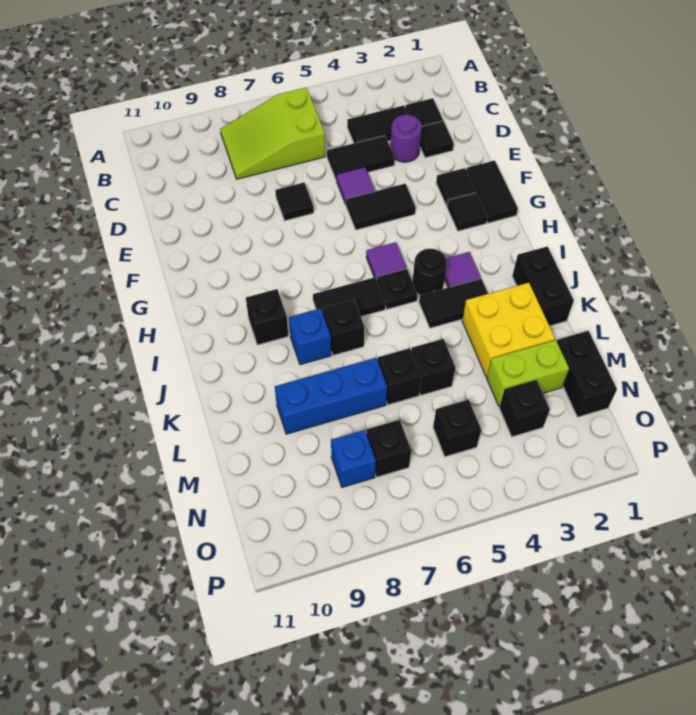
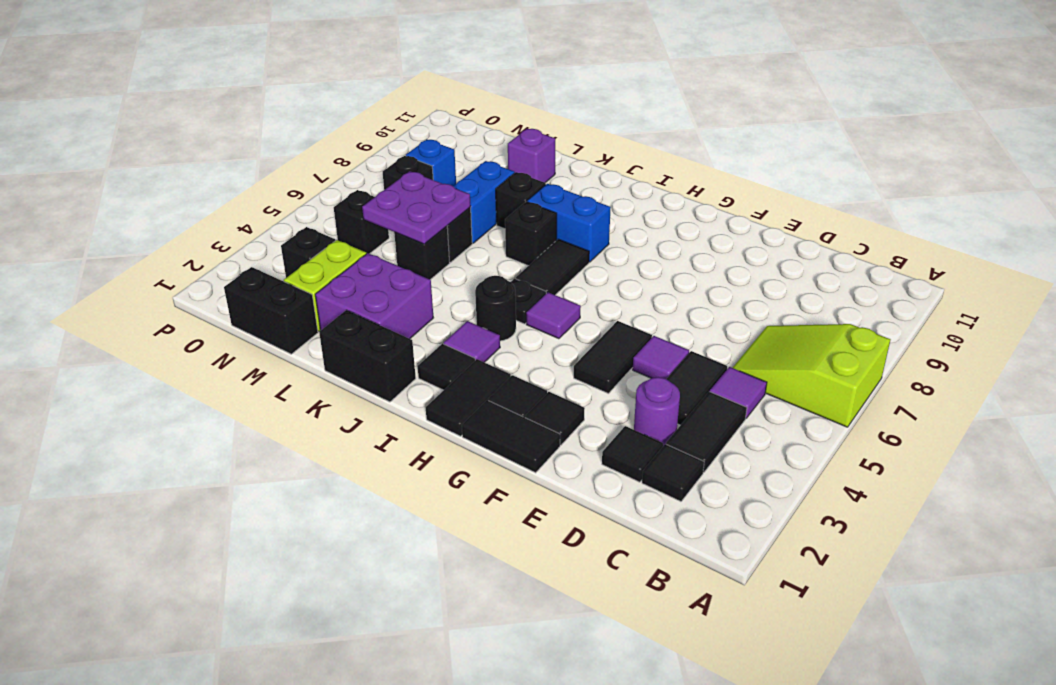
lime slope B6:C8 level 1 top 6 -> lime slope A6:C7 level 1 top A
none -> purple tile C5 level 1
black tile E7 level 1 -> black tile I2 level 1
black brick I9 level 1 -> black brick K8 level 1
black tile J3:J4 level 1 -> black tile H1:H2 level 1
blue brick J8 level 1 -> blue brick I8:J8 level 1
yellow brick K2:L3 level 1 -> purple brick K2:L3 level 1
none -> purple plate L5:M6 level 2
blue brick L7:L9 level 1 -> blue brick L7:L8 level 1
none -> purple brick L10 level 1

